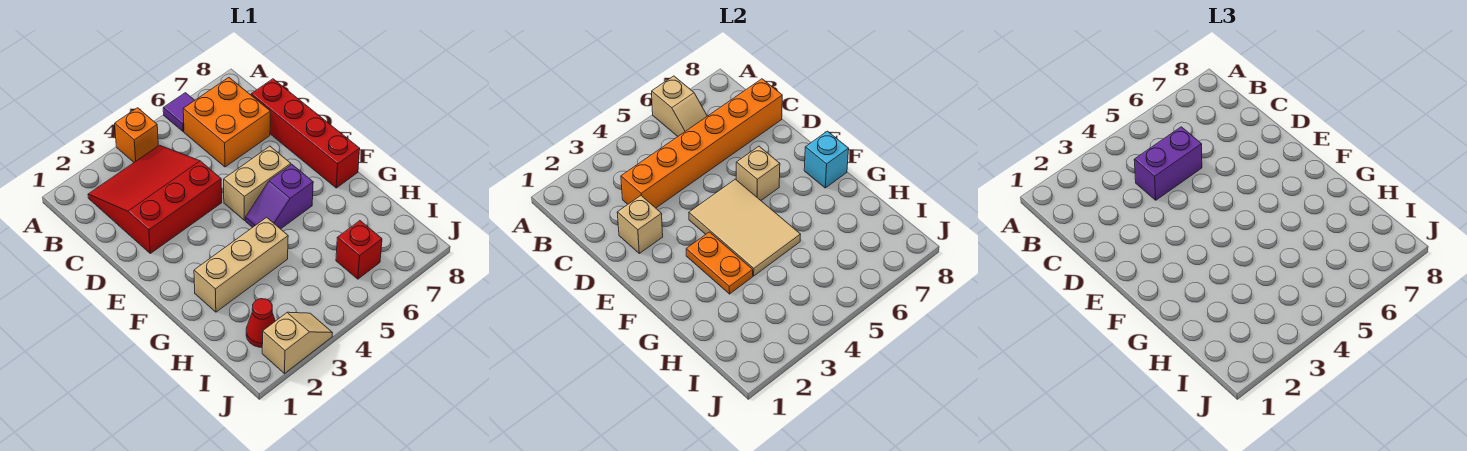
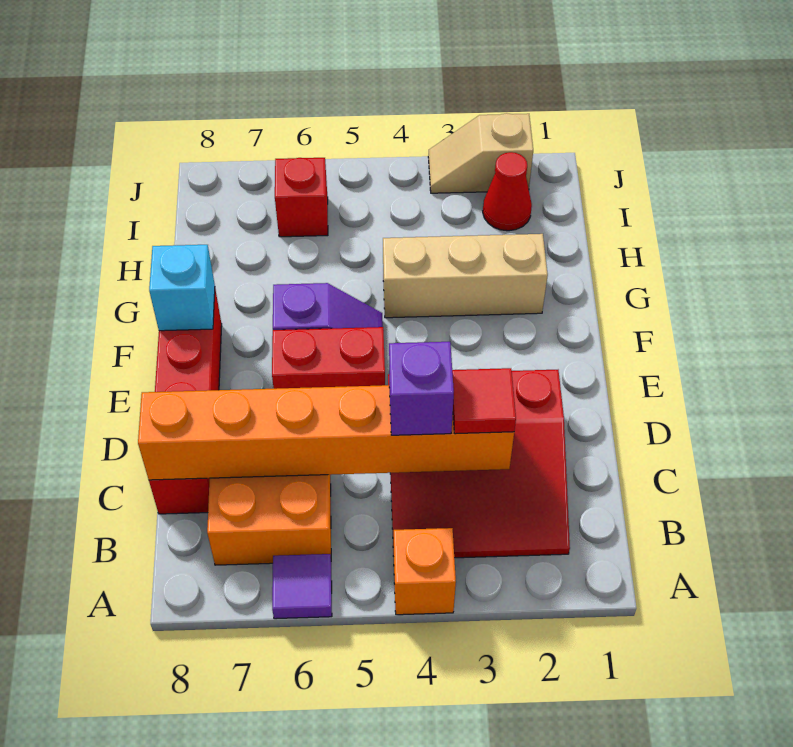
tan slope A6:B6 level 2 top A -> none
none -> red tile C3 level 3
purple brick C4:C5 level 3 -> purple brick C4 level 3
tan brick D2 level 2 -> none
tan tile E4:G5 level 2 -> none
tan brick E5:E6 level 1 -> red brick E5:E6 level 1
tan brick E6 level 2 -> none
orange plate F3:G3 level 2 -> none

